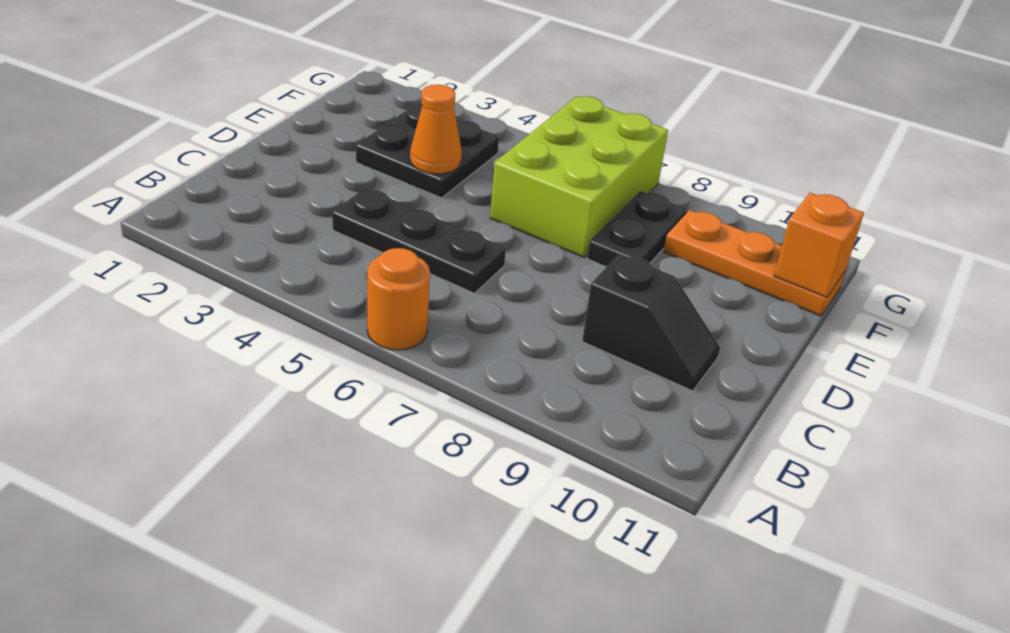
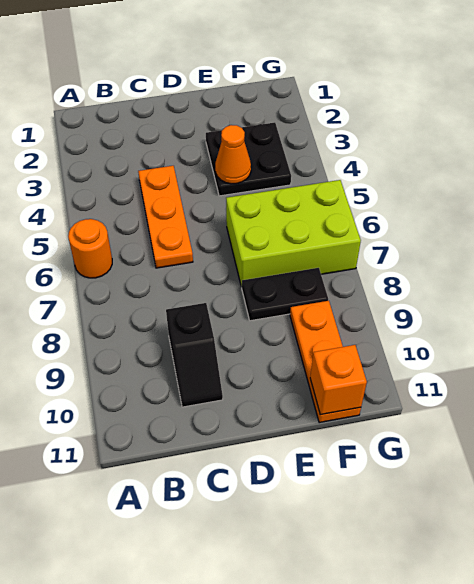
black plate C4:C6 level 1 -> orange plate C4:C6 level 1

